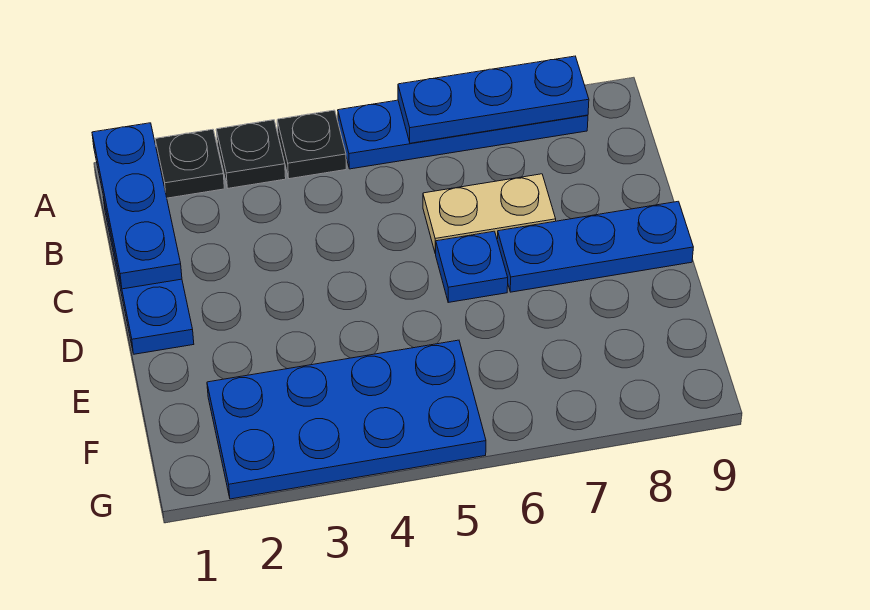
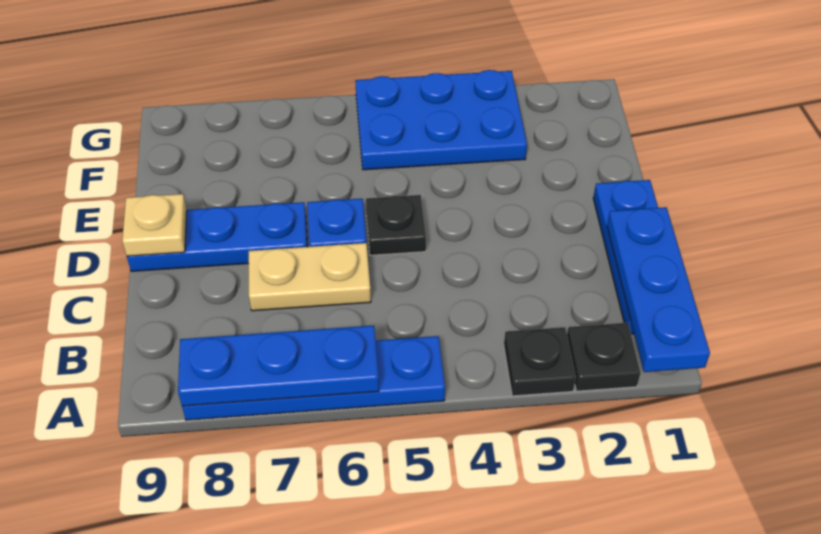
black plate A4 level 1 -> black plate D5 level 1
none -> tan plate D9 level 2
blue plate F2:G5 level 1 -> blue plate F3:G5 level 1

